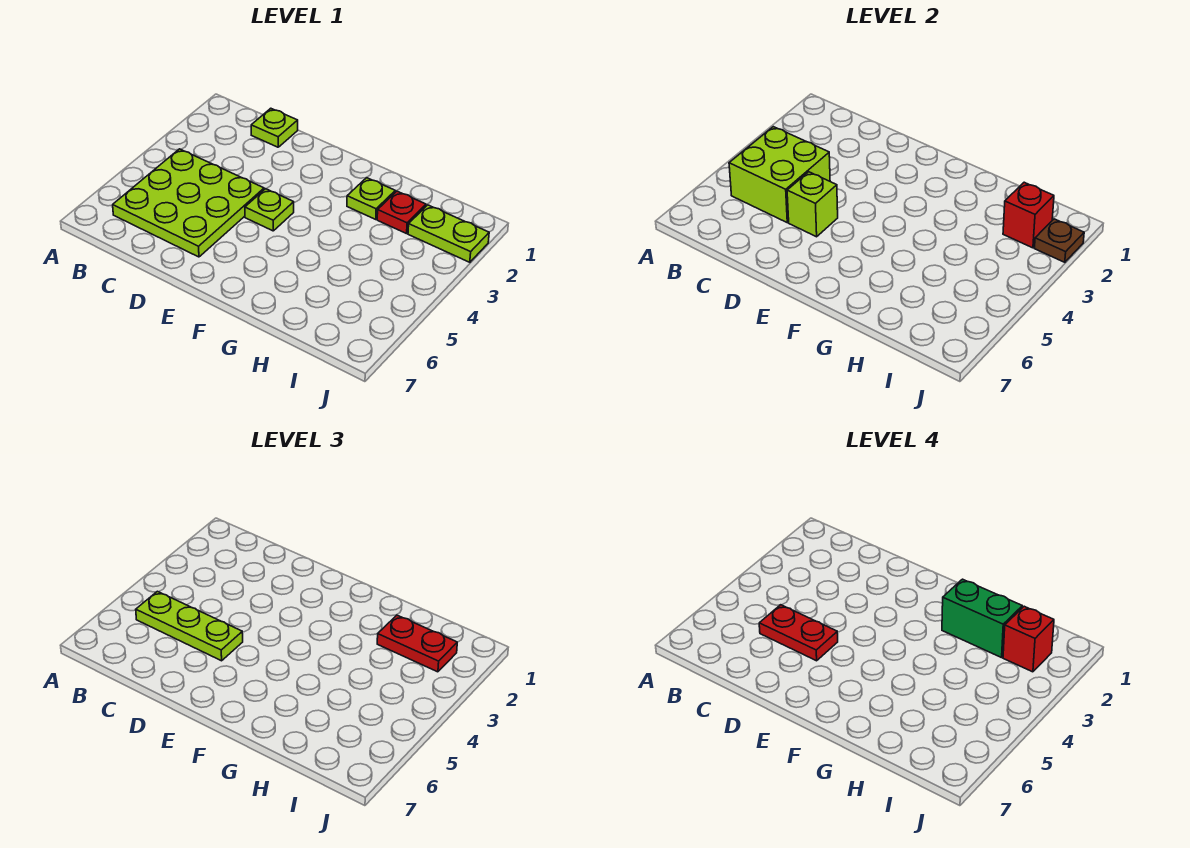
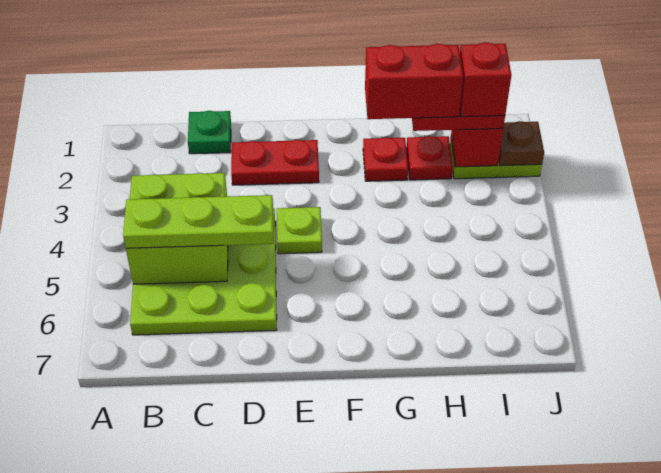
lime plate C1 level 1 -> green plate C1 level 1
red plate C5:D5 level 4 -> red plate D2:E2 level 1
lime brick D5 level 2 -> none
lime plate G2 level 1 -> red plate G2 level 1
green brick G2:H2 level 4 -> red brick G2:H2 level 4

